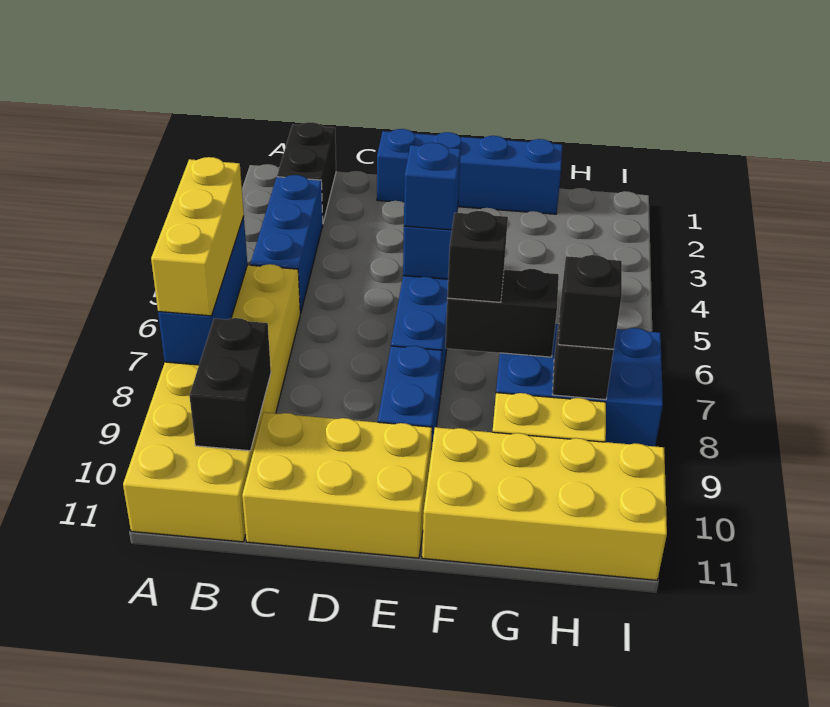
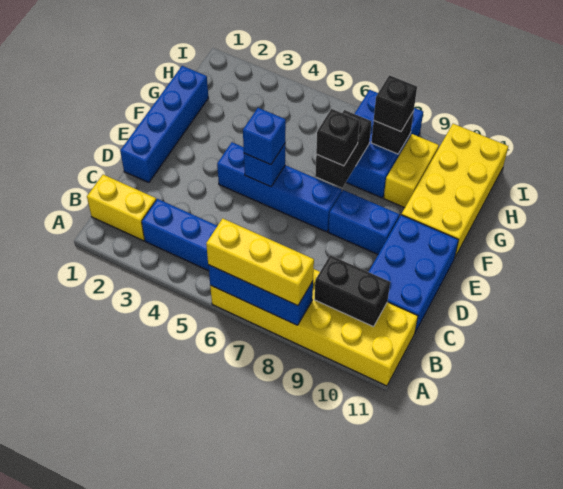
black brick B1:B2 level 1 -> yellow brick B1:B2 level 1
yellow brick C10:E11 level 1 -> blue brick C10:E11 level 1

